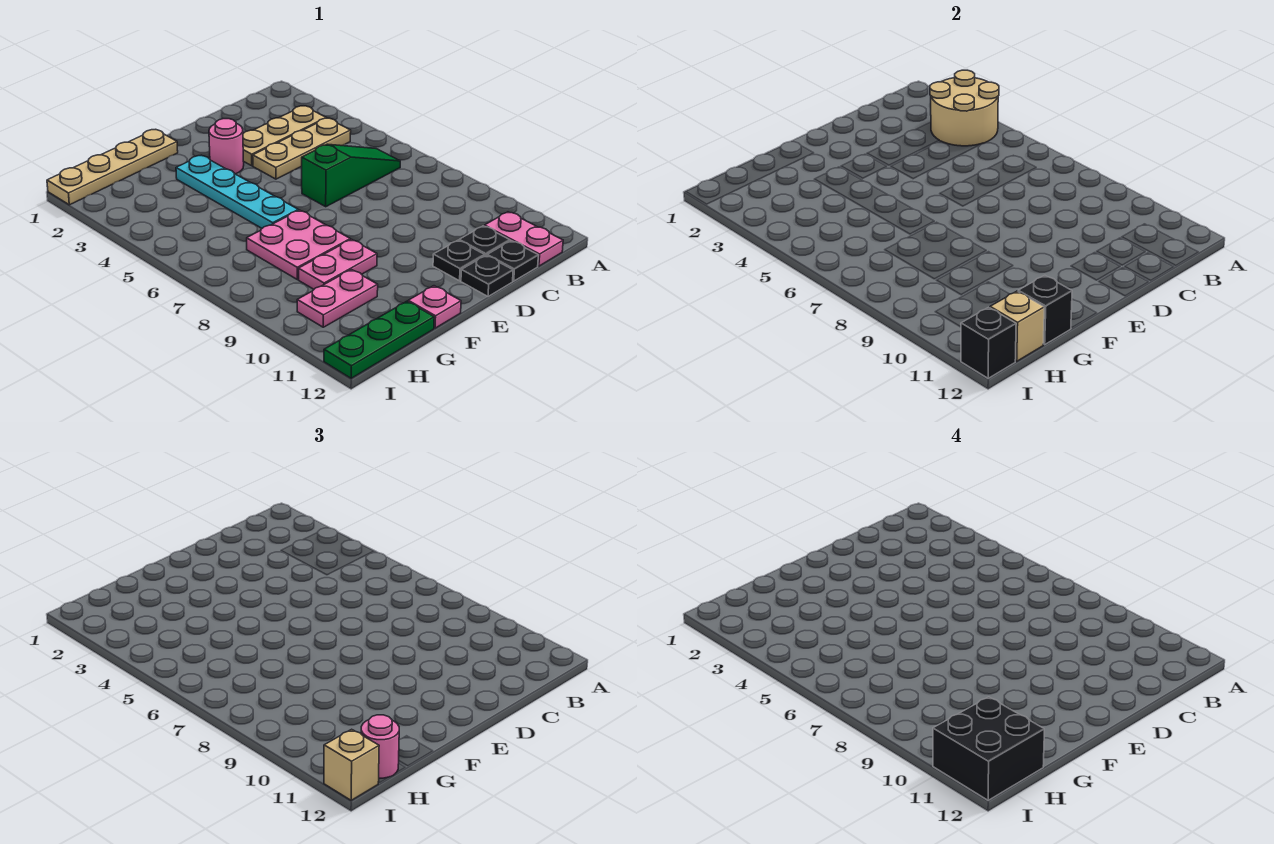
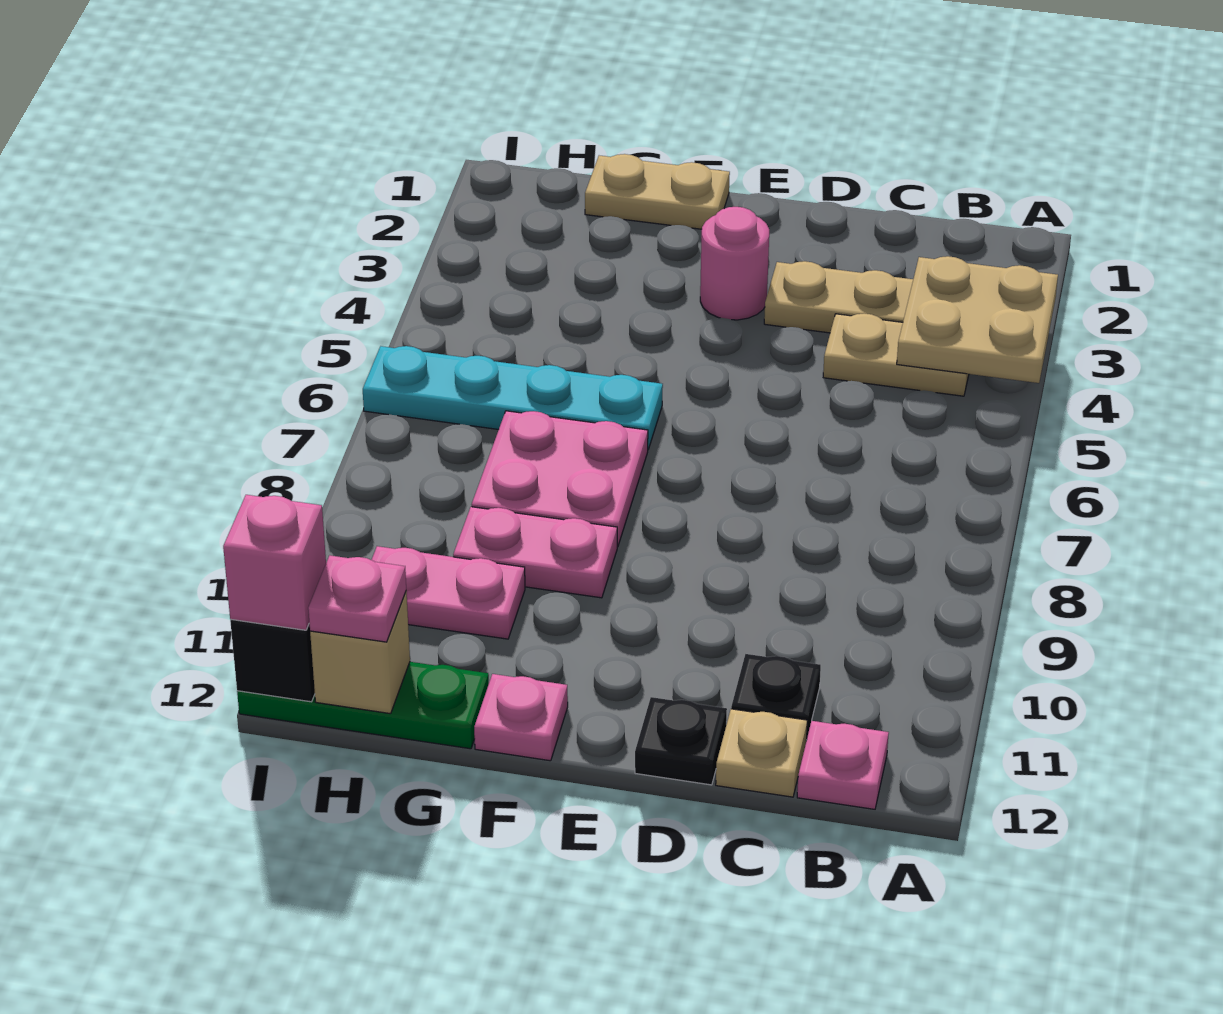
tan round brick A3:B4 level 2 -> tan plate A3:B4 level 2
tan plate B4:D4 level 1 -> tan plate B4:C4 level 1
green slope B6:D6 level 1 top D -> none
pink plate B11:B12 level 1 -> pink plate B12 level 1
black plate C12 level 1 -> tan plate C12 level 1
black plate D11 level 1 -> none
tan plate F1:I1 level 1 -> tan plate F1:G1 level 1
cyan plate F3:F6 level 1 -> cyan plate F6:I6 level 1
black brick G12 level 2 -> none
black brick H11:I12 level 4 -> none
pink round brick H12 level 3 -> pink plate H12 level 3
tan brick I12 level 3 -> pink brick I12 level 3

